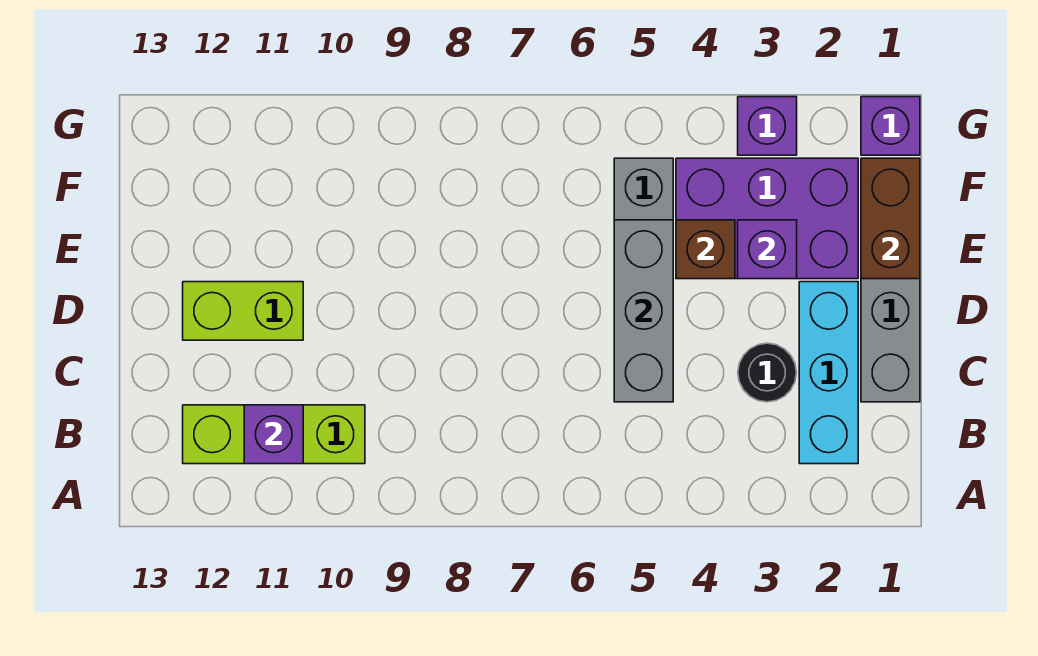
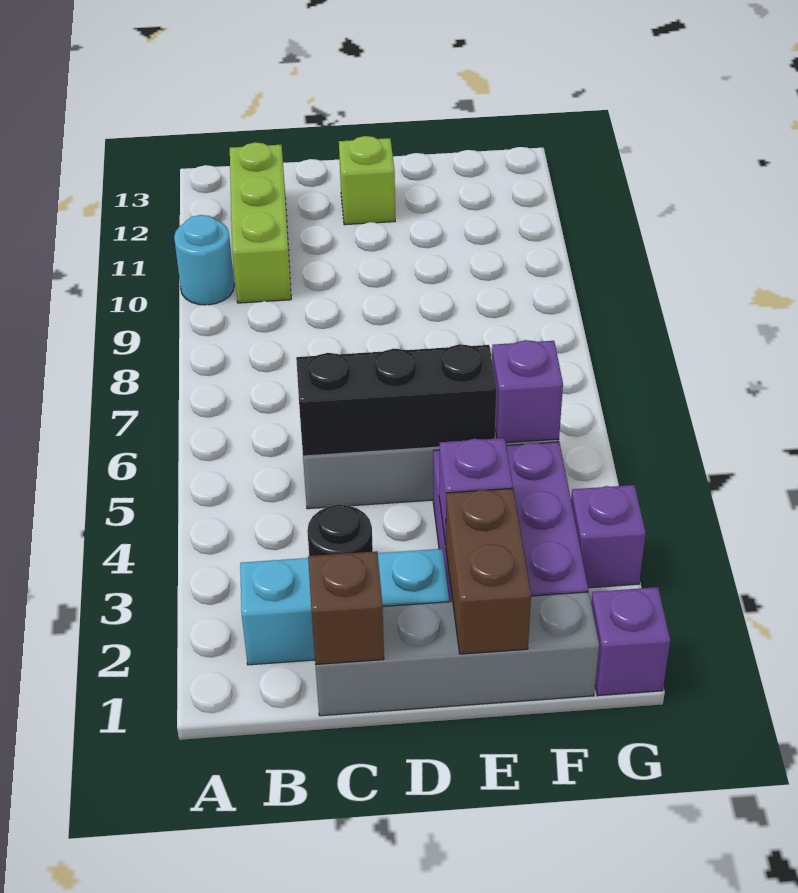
none -> cyan round brick A10 level 1
purple brick B11 level 2 -> purple brick F5 level 2
grey brick C5:E5 level 2 -> black brick C5:E5 level 2
lime brick D11:D12 level 1 -> lime brick D12 level 1
brown brick E1:F1 level 2 -> brown brick E1:E2 level 2
brown brick E4 level 2 -> brown brick C1 level 2

